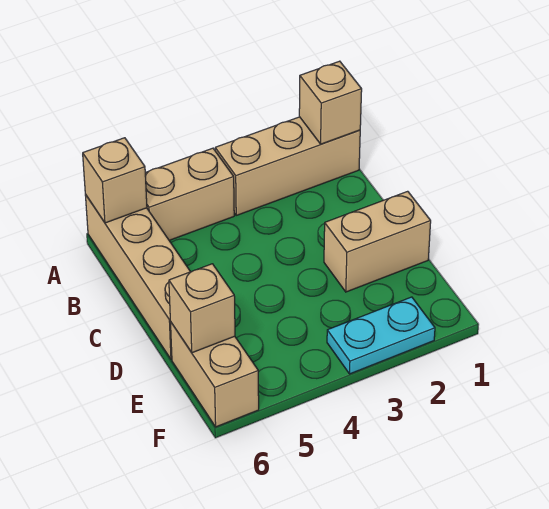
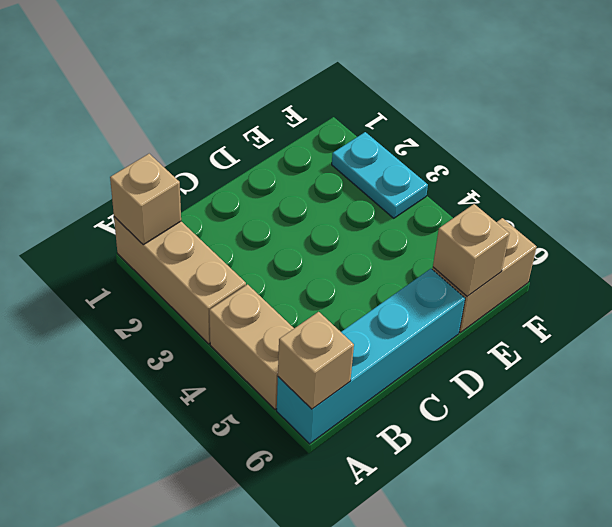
tan brick A6:D6 level 1 -> cyan brick A6:D6 level 1
tan brick D1:D2 level 1 -> none

